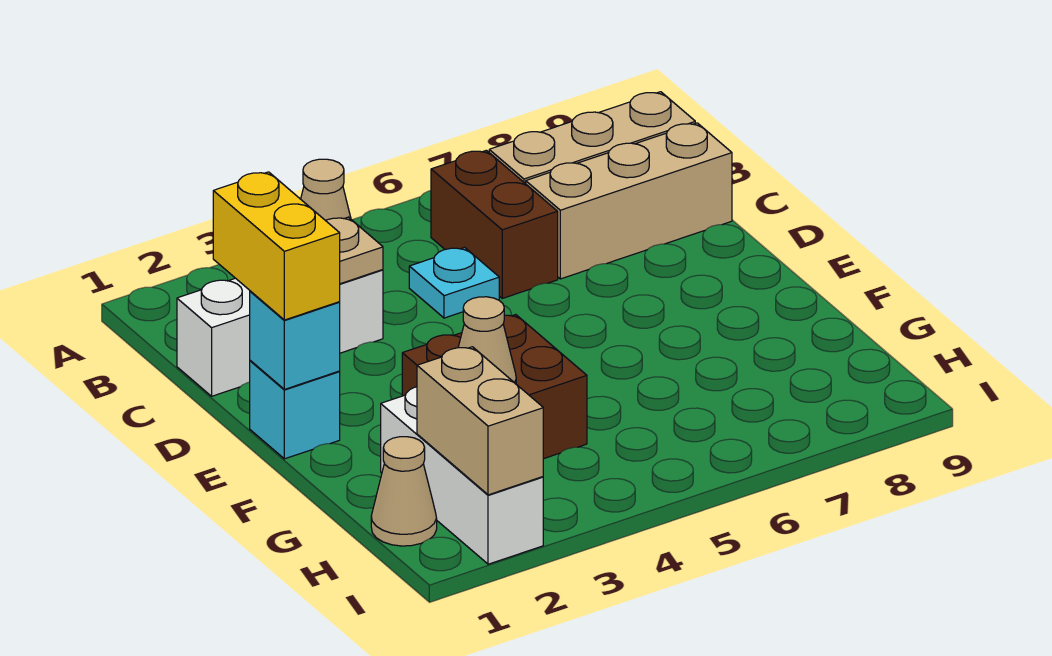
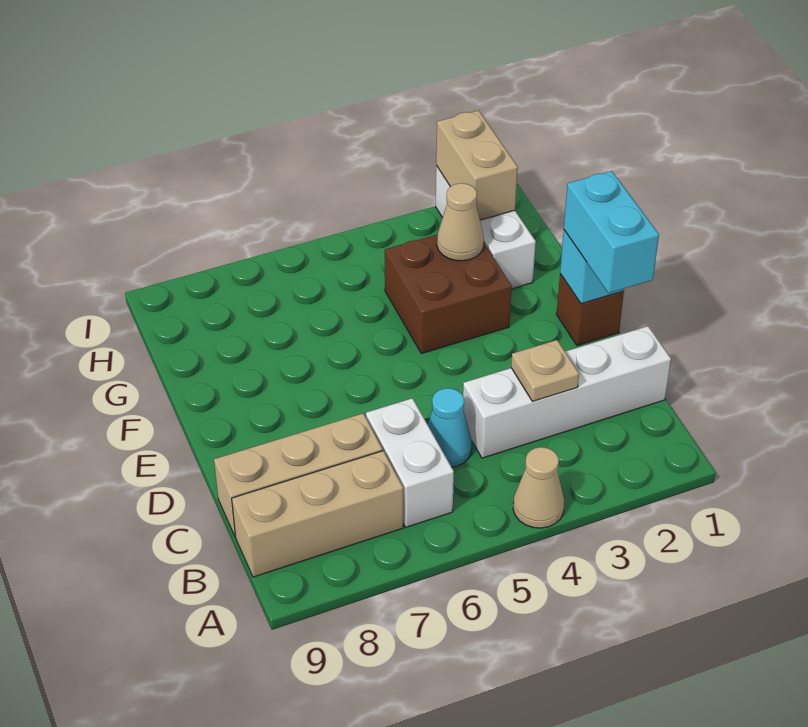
brown brick B6:C6 level 1 -> white brick B6:C6 level 1
white brick C1:C3 level 1 -> white brick C1:C4 level 1
cyan plate C5 level 1 -> cyan cone C5 level 1
yellow brick D1:E1 level 3 -> cyan brick D1:E1 level 3
cyan brick E1 level 1 -> brown brick E1 level 1
tan cone H1 level 1 -> none

